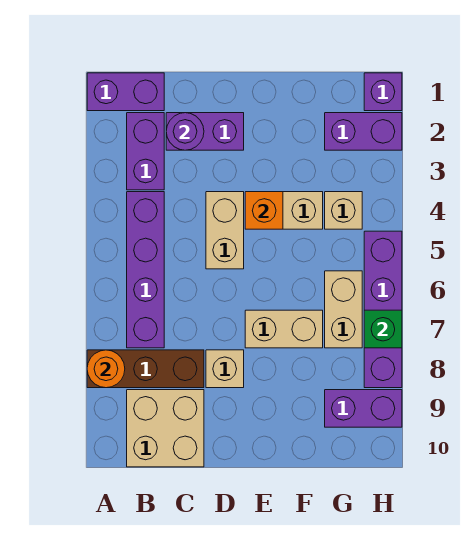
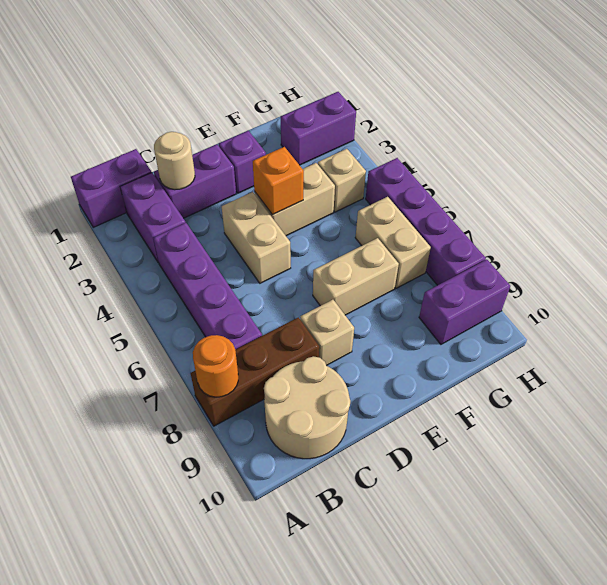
tan brick B9:C10 level 1 -> tan round brick B9:C10 level 1
purple round brick C2 level 2 -> tan round brick C2 level 2
purple brick H1 level 1 -> purple brick E2 level 1
green brick H7 level 2 -> none

